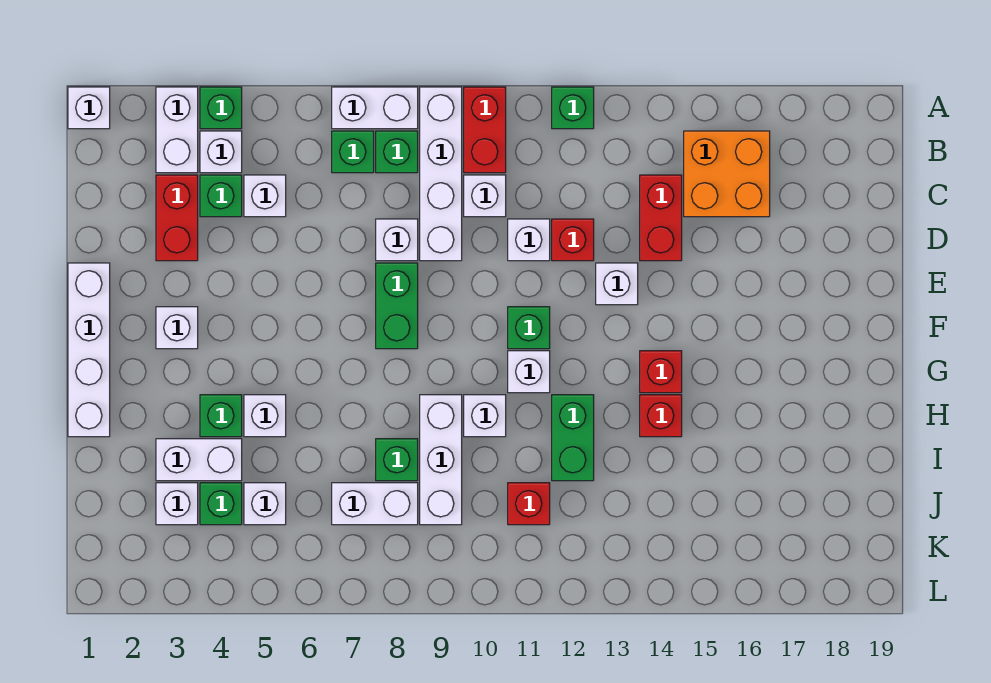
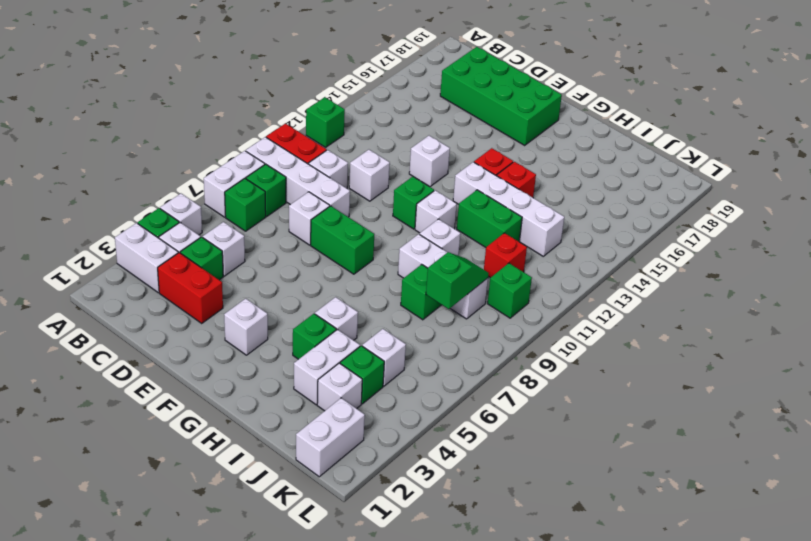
white brick A1 level 1 -> white brick A5 level 1
orange brick B15:C16 level 1 -> none
red brick C14:D14 level 1 -> none
none -> green brick C17:F18 level 1
red brick D12 level 1 -> none
white brick E1:H1 level 1 -> white brick G13:J13 level 1
white brick J7:J8 level 1 -> white brick K1:K2 level 1
none -> green slope J8:J9 level 2 top 8
none -> green brick K10 level 1

